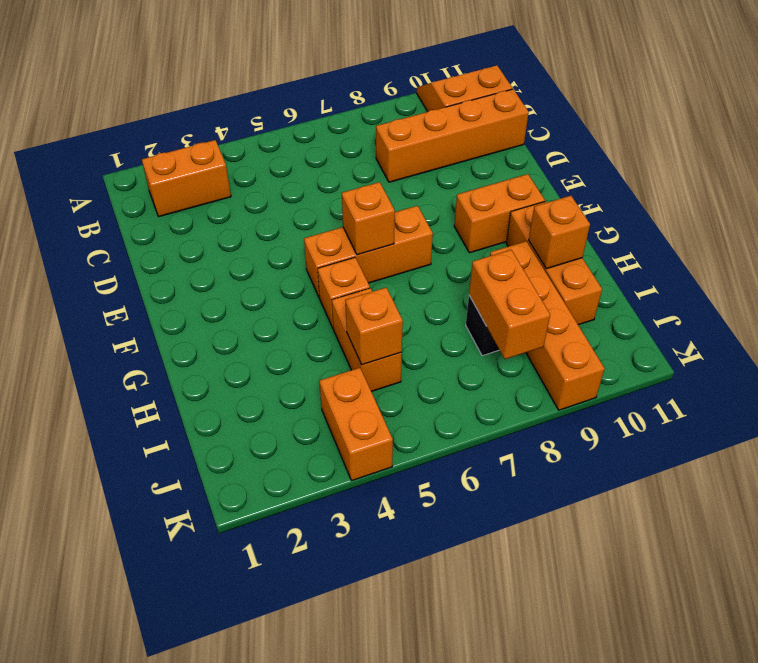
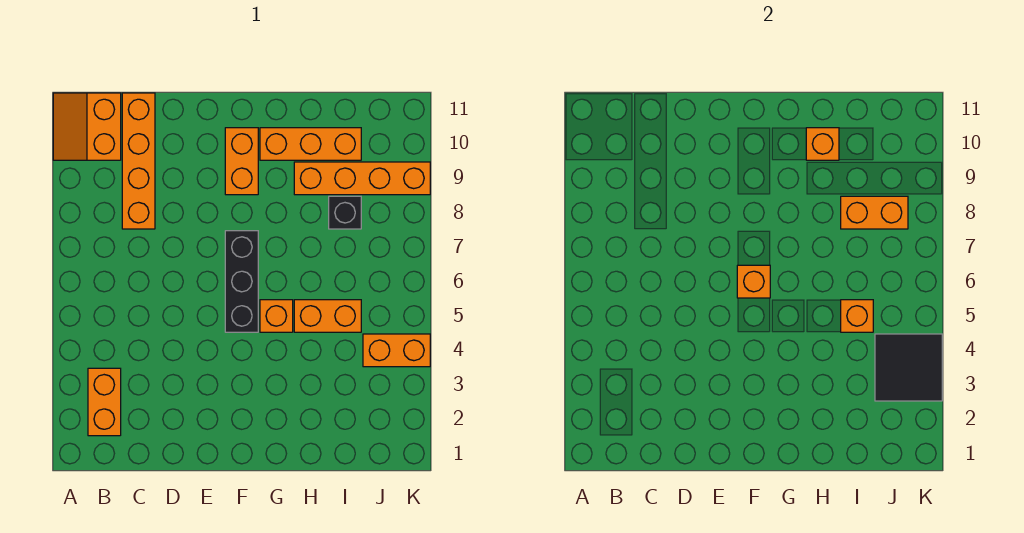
orange brick F5:F7 level 1 -> black brick F5:F7 level 1
none -> black tile J3:K4 level 2

